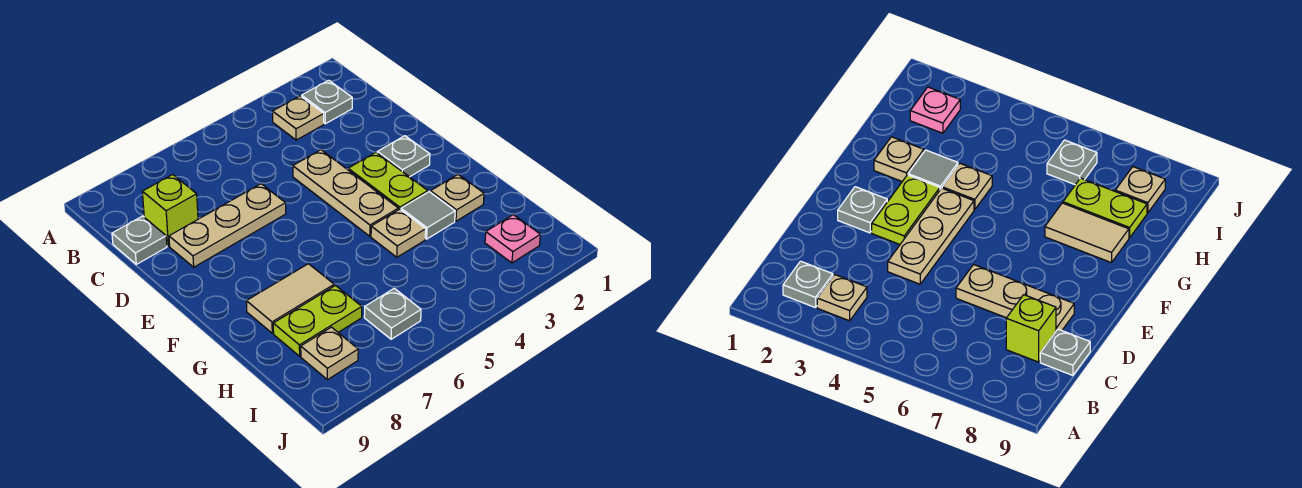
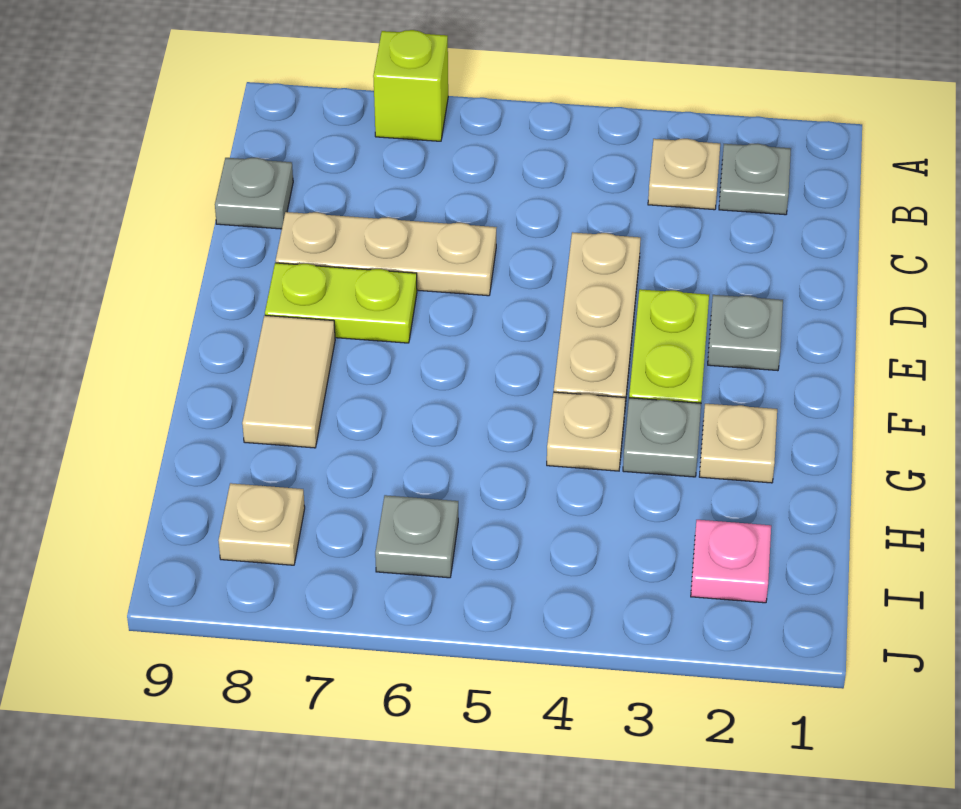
lime brick C8 level 1 -> lime brick A7 level 1
grey tile G3 level 1 -> grey plate G3 level 1
tan tile G7:G8 level 1 -> tan tile F8:G8 level 1
lime plate H7:H8 level 1 -> lime plate E7:E8 level 1

